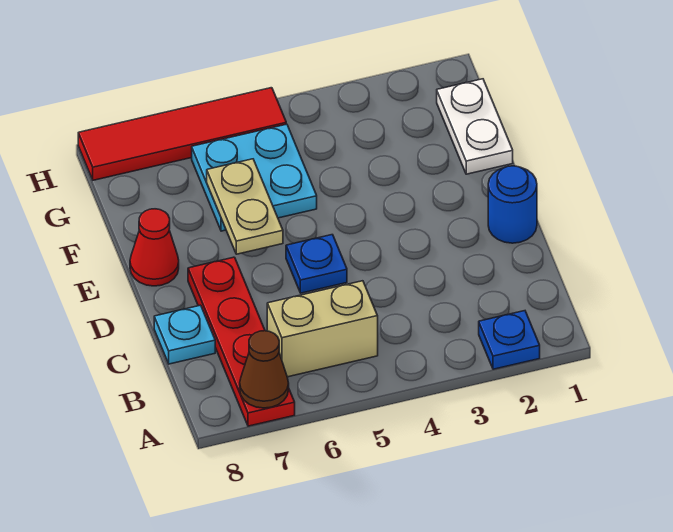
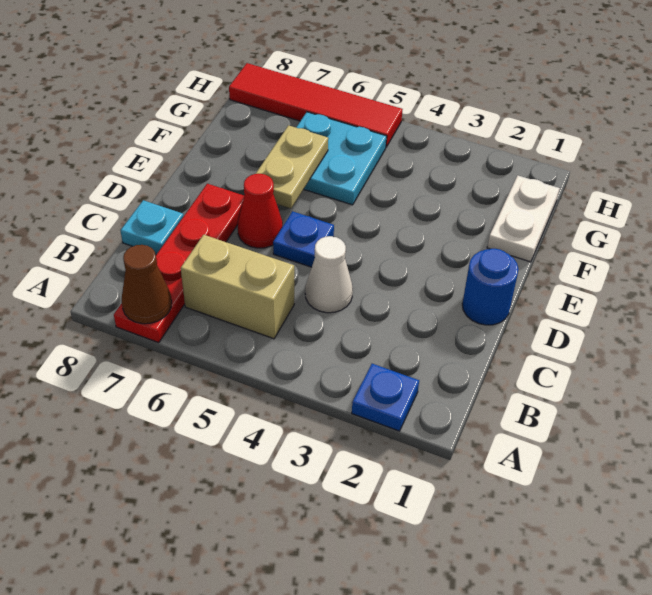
none -> white cone C4 level 1
red cone E8 level 1 -> red cone D6 level 1

